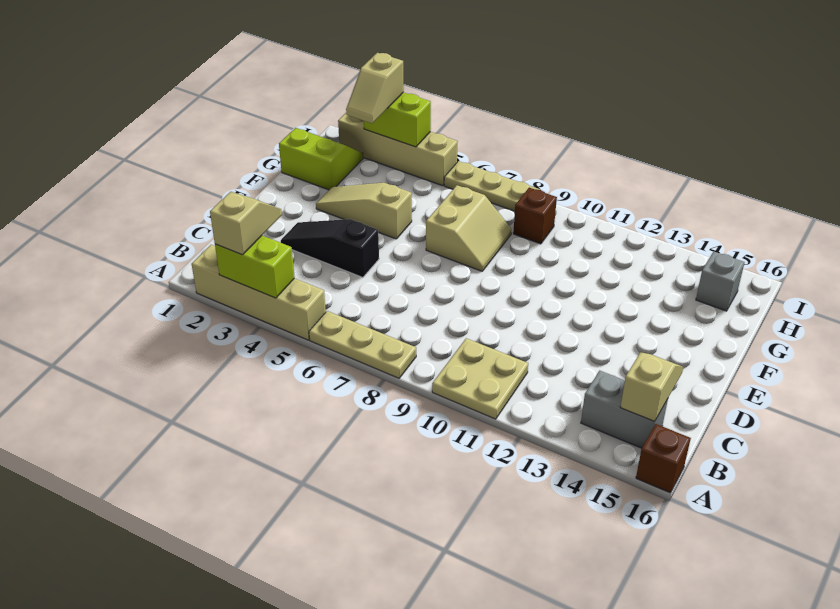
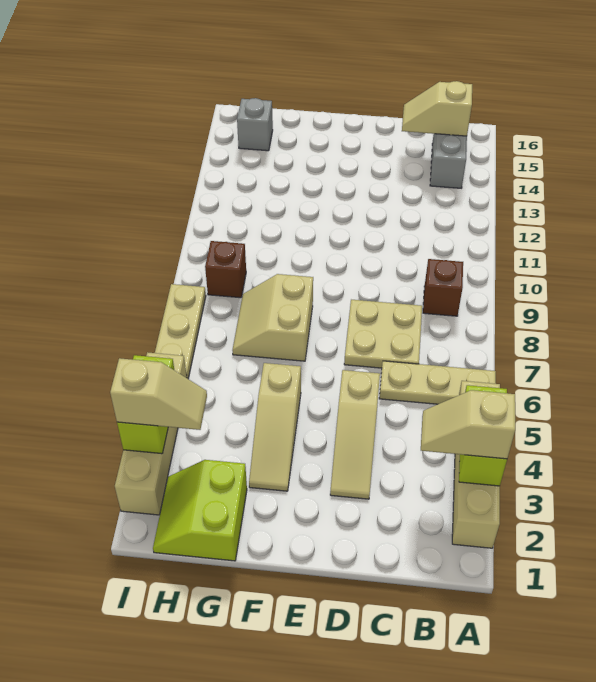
tan plate A6:A8 level 1 -> tan plate A6:C6 level 1
tan plate A10:B11 level 1 -> tan plate C7:D8 level 1
brown brick A16 level 1 -> brown brick B9 level 1
black slope D3:D5 level 1 top 5 -> tan slope D3:D5 level 1 top 5
tan slope F7:G8 level 1 top 7 -> tan slope F7:G8 level 1 top F

